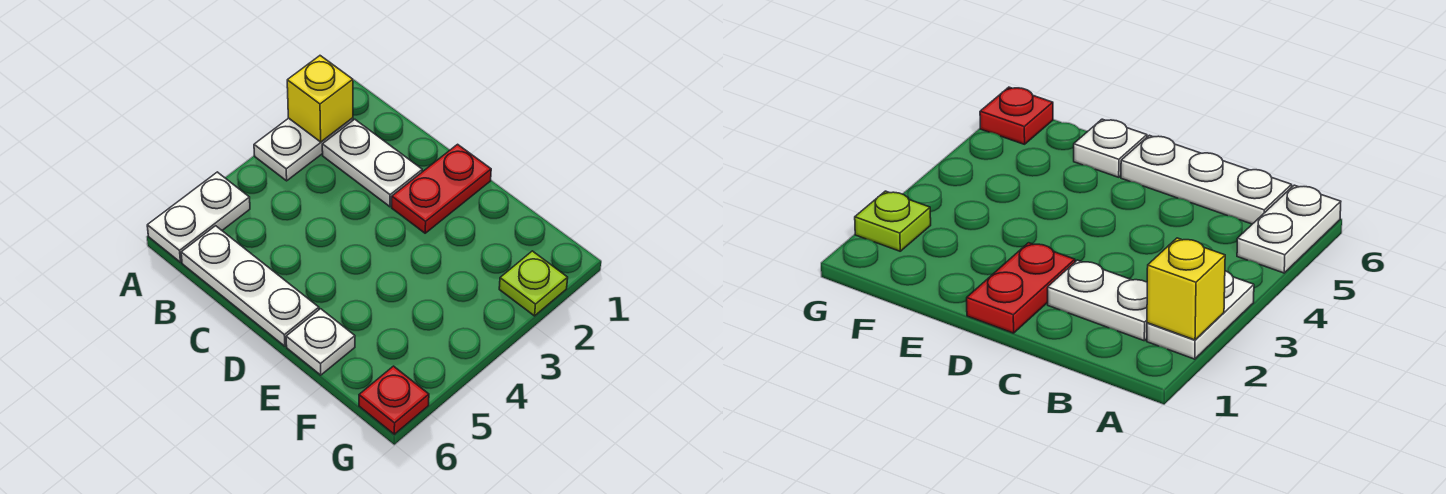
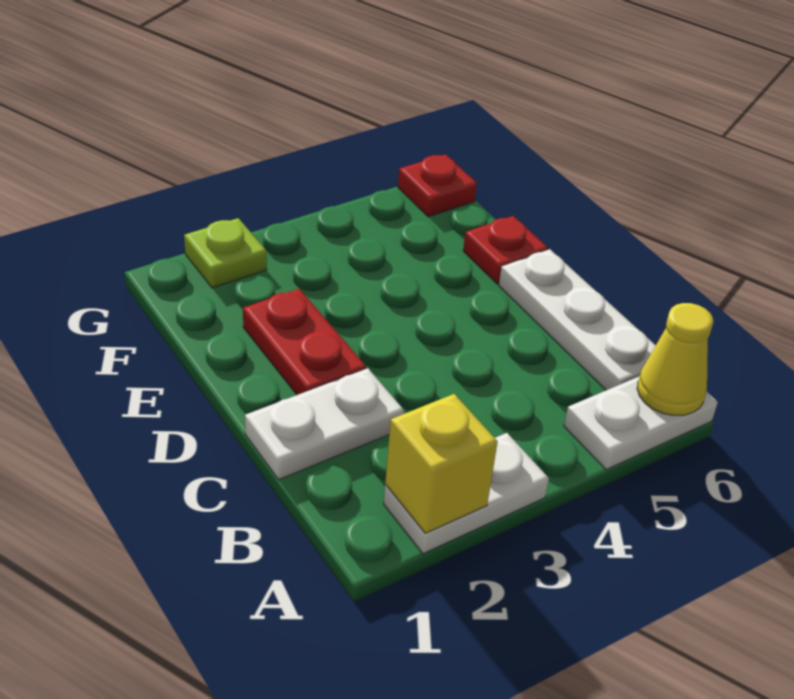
none -> yellow cone A6 level 2
white plate B2:C2 level 1 -> white plate C1:C2 level 1
red plate D1:D2 level 1 -> red plate D2:E2 level 1
white plate E6 level 1 -> red plate E6 level 1

